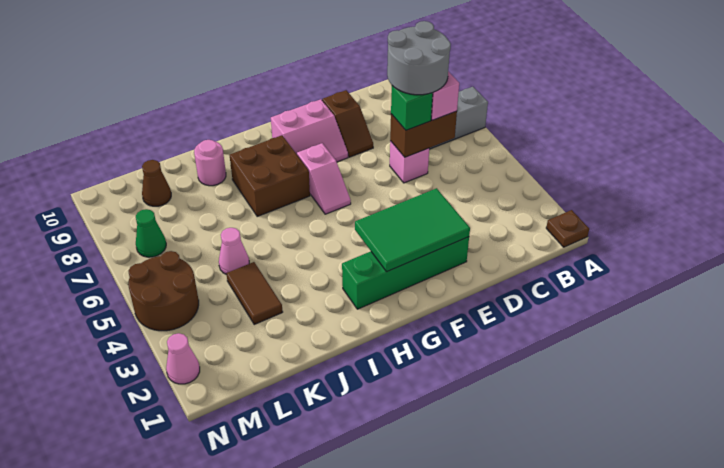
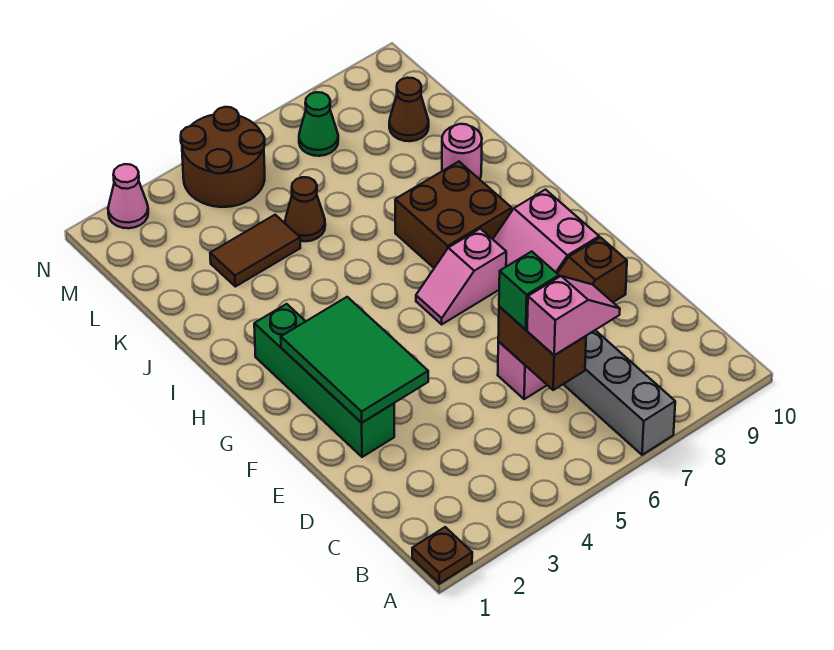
grey round brick C6:D7 level 4 -> none
pink cone K5 level 1 -> brown cone K5 level 1

